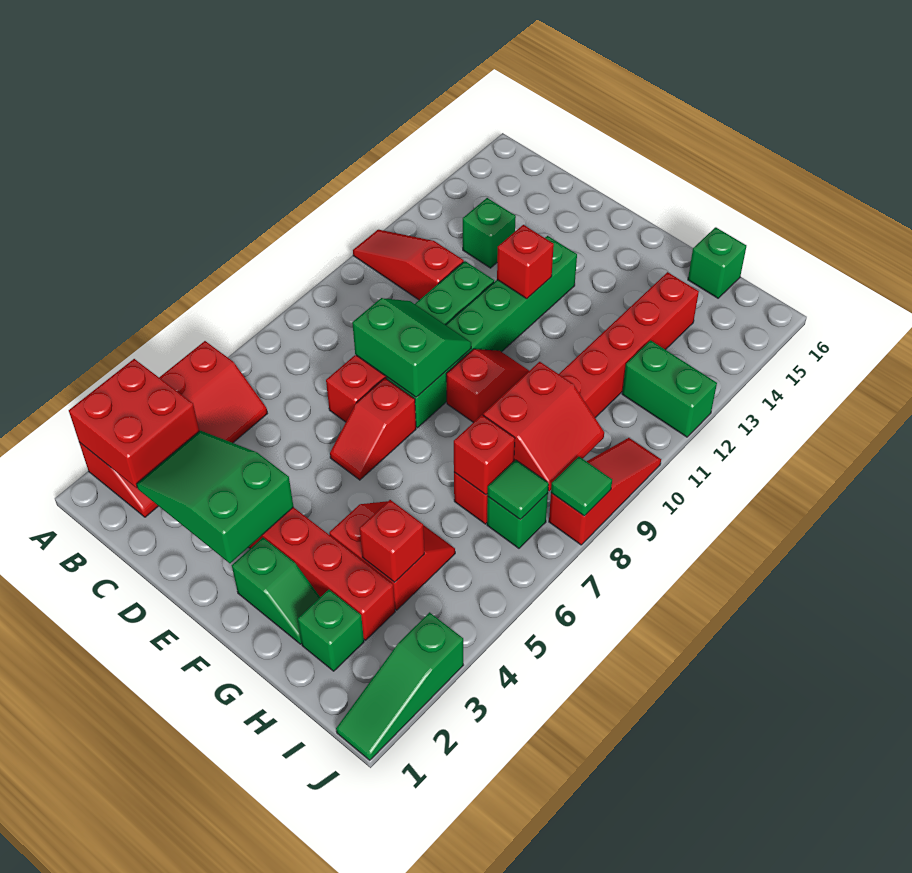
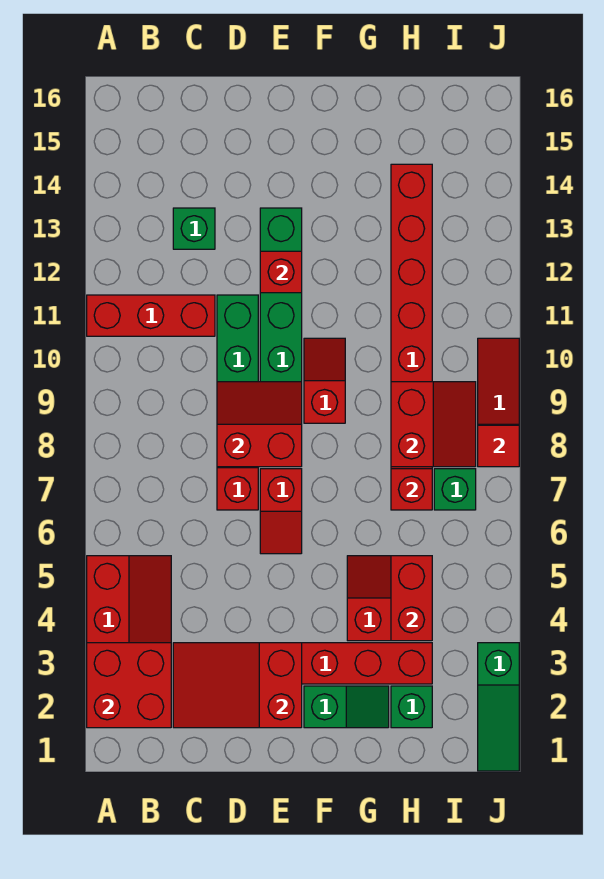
red slope A11:C11 level 1 top C -> red brick A11:C11 level 1
green slope C2:E3 level 2 top E -> red slope C2:E3 level 2 top E
green slope D8:E9 level 2 top 8 -> red slope D8:E9 level 2 top 8
red brick H4 level 2 -> red brick H4:H5 level 2
green brick H16 level 1 -> none
green tile I7 level 2 -> none
green brick I12:J12 level 1 -> none
green tile J8 level 2 -> red tile J8 level 2

